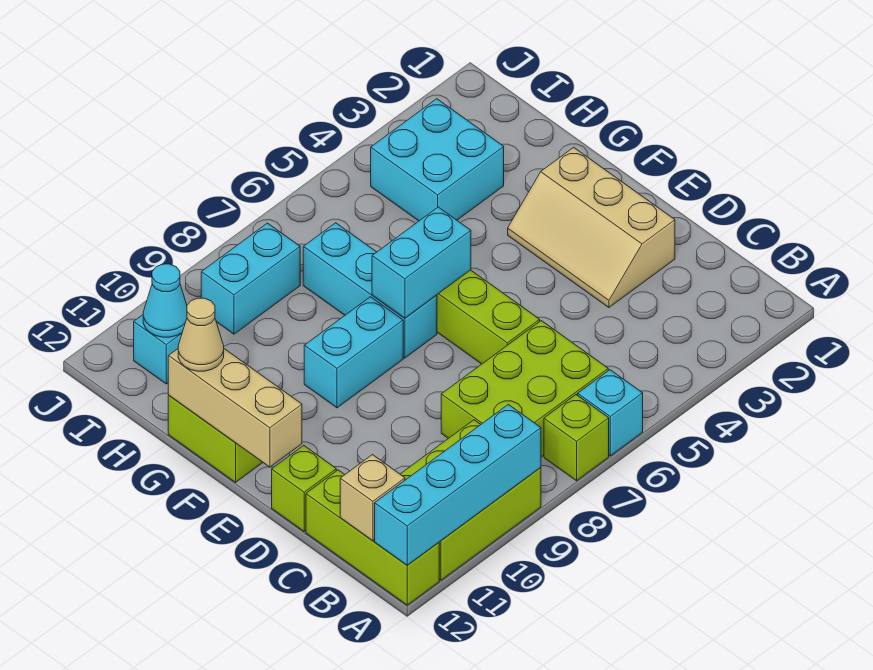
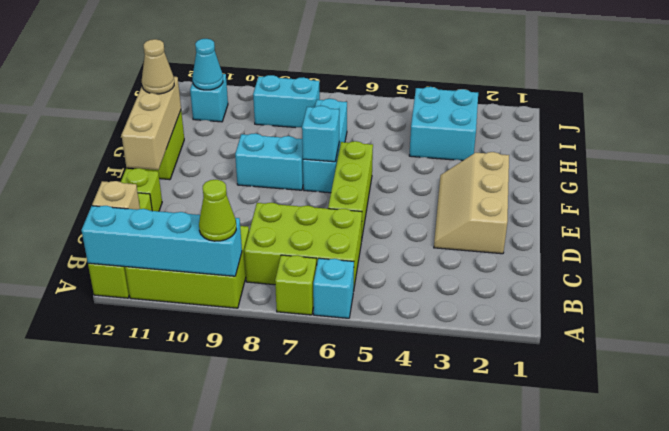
none -> lime cone A9 level 3
cyan brick F6:F7 level 2 -> cyan brick F7 level 2

